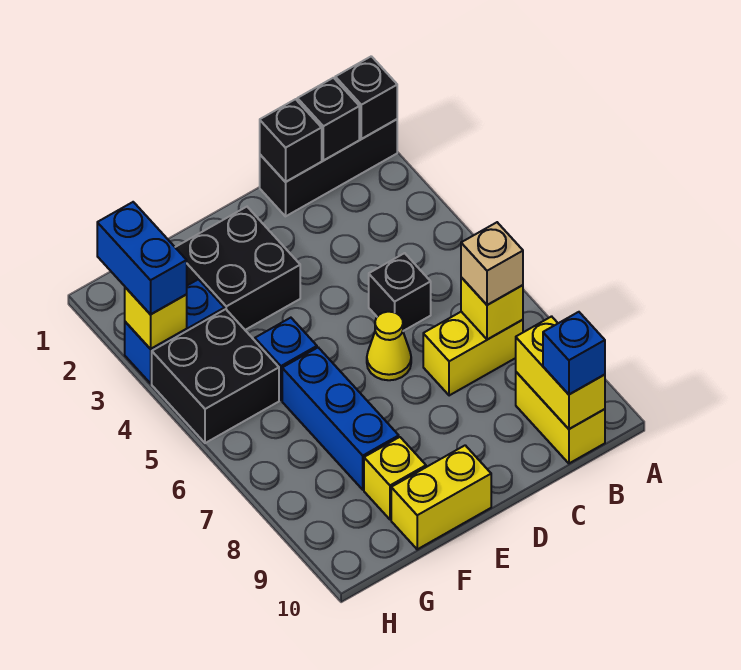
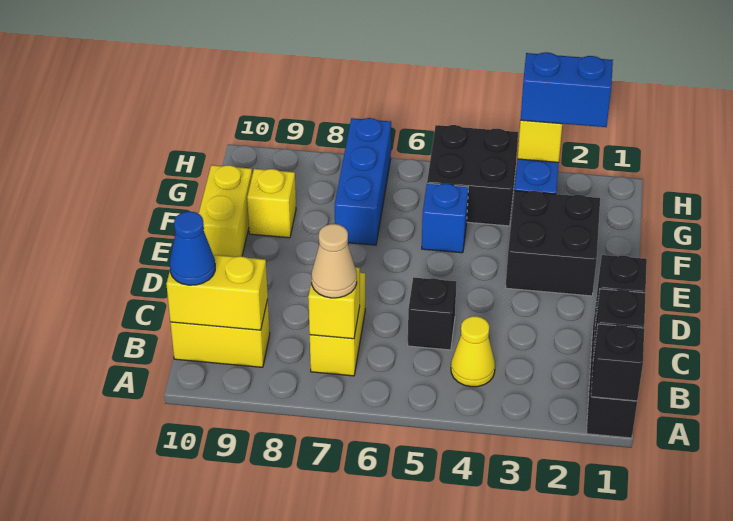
tan brick B7 level 3 -> tan cone B7 level 3
blue brick B10 level 3 -> blue cone B10 level 3
yellow cone D6 level 1 -> yellow cone B4 level 1
blue brick F6:F8 level 1 -> blue brick F7:H7 level 1

